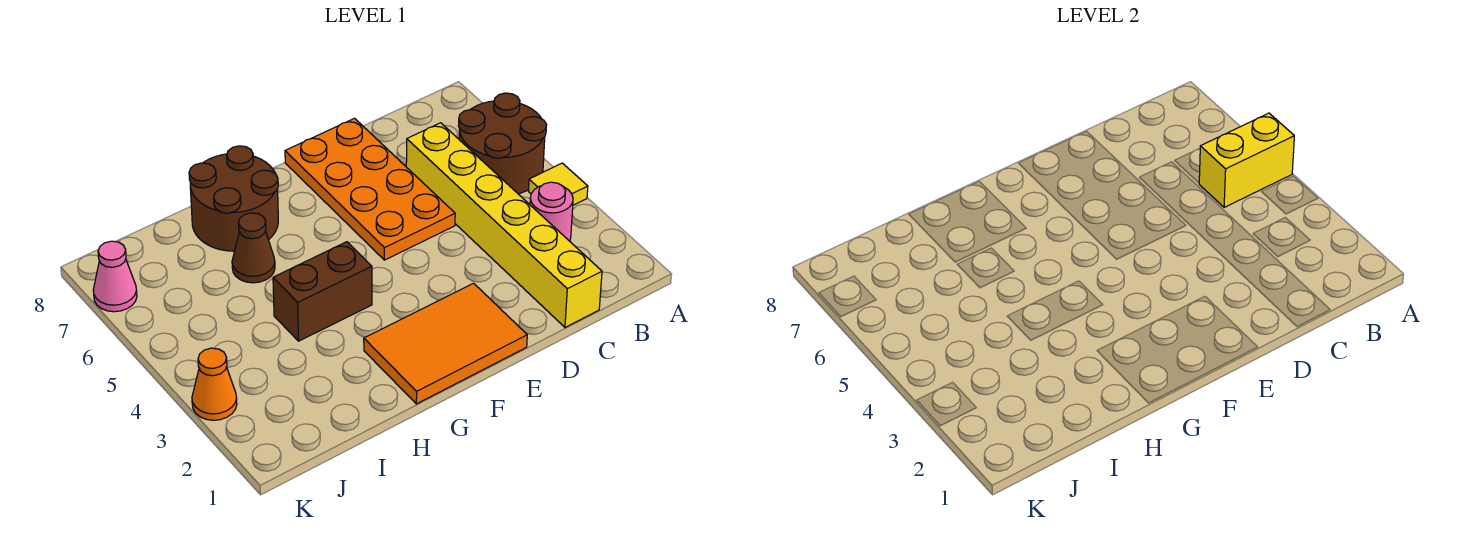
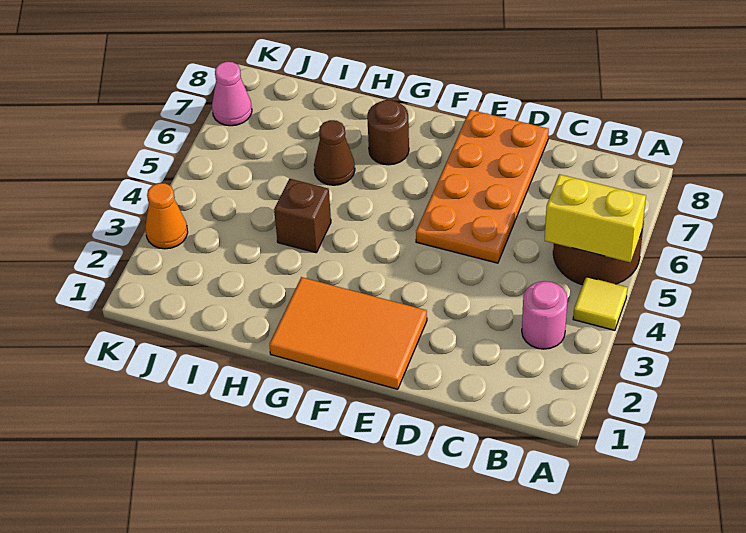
yellow brick C1:C6 level 1 -> none
brown brick G4:H4 level 1 -> brown brick H4 level 1
brown round brick G7:H8 level 1 -> brown round brick G7 level 1

